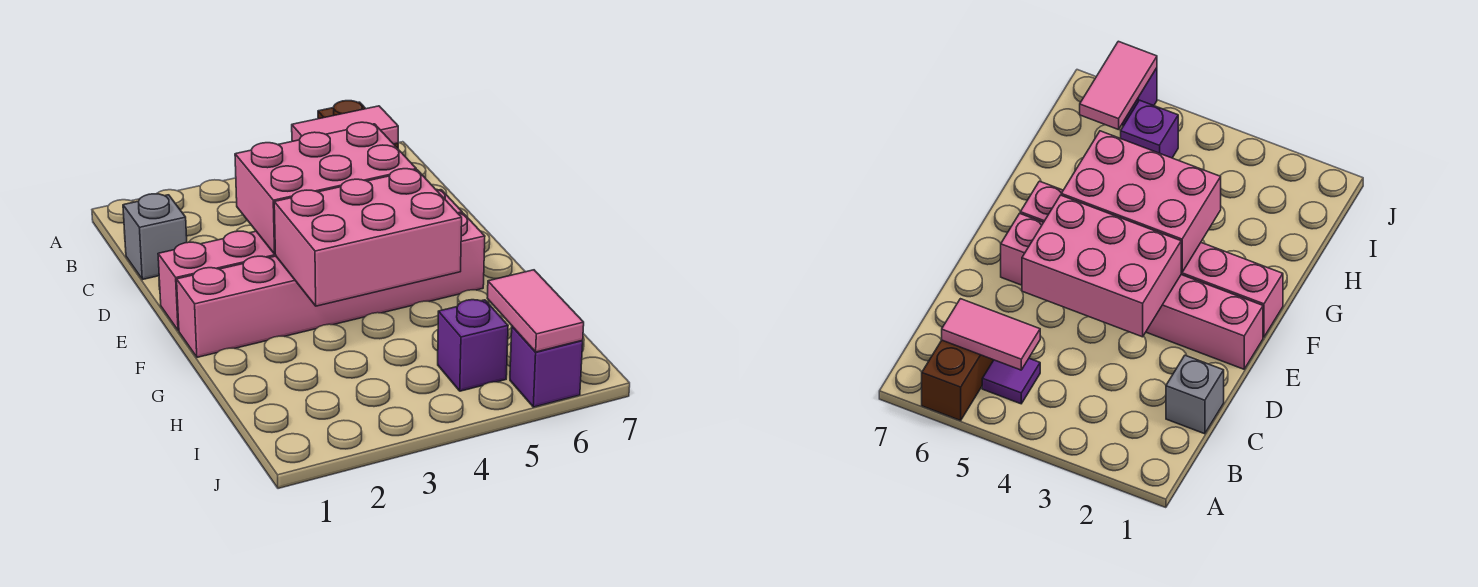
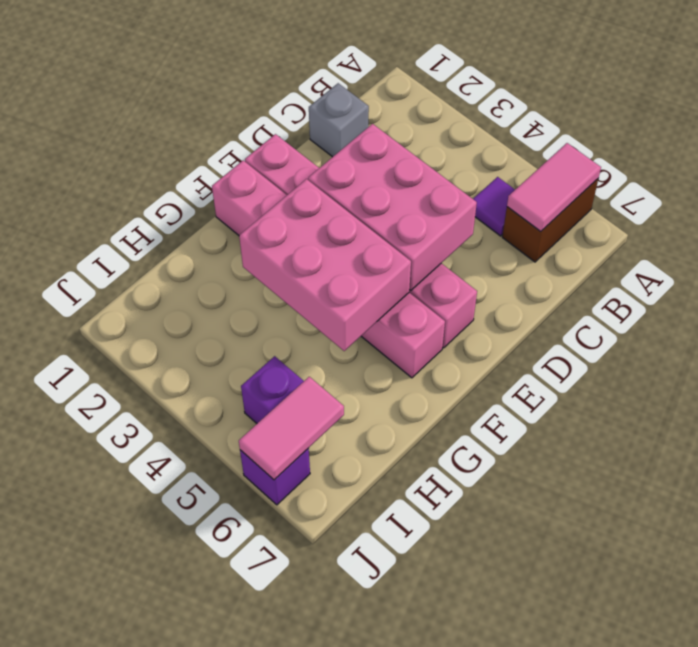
pink tile B5:B6 level 2 -> pink tile A6:B6 level 2

